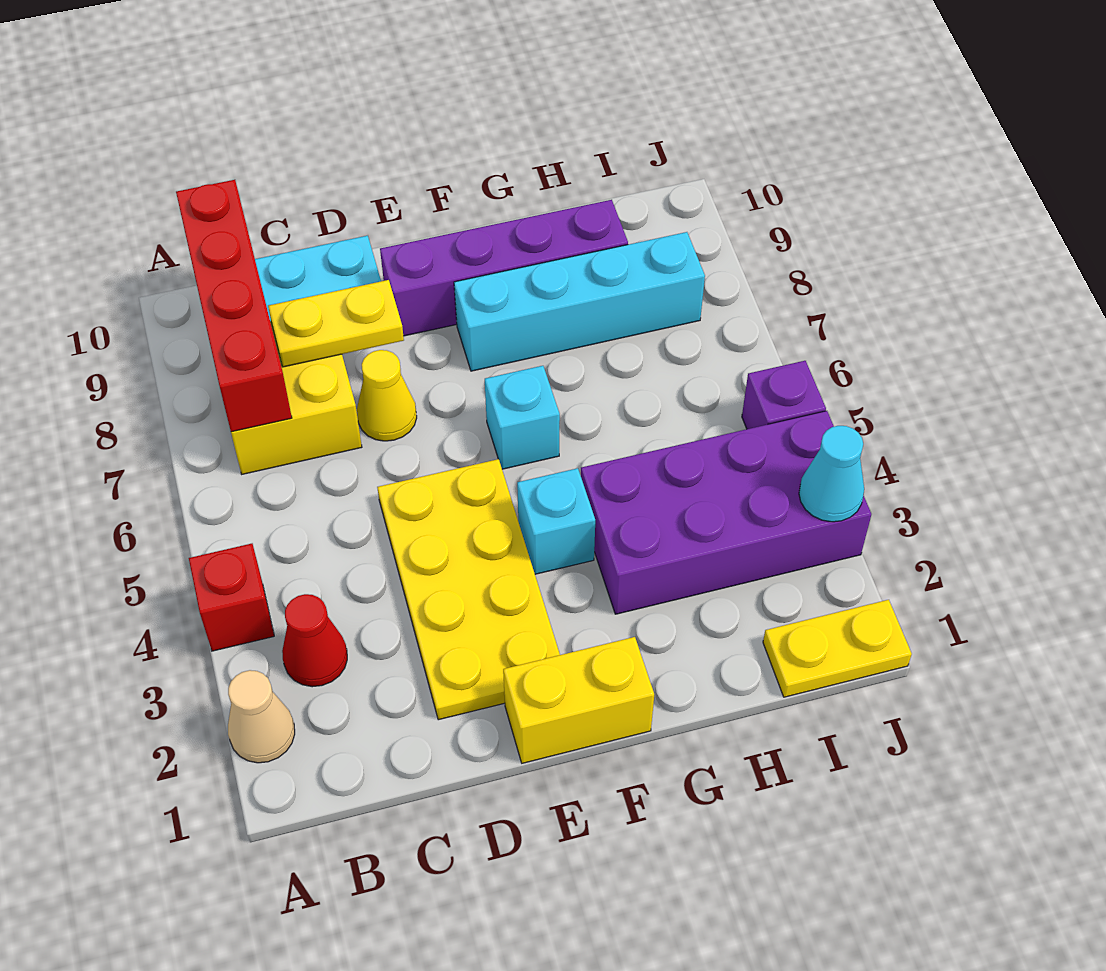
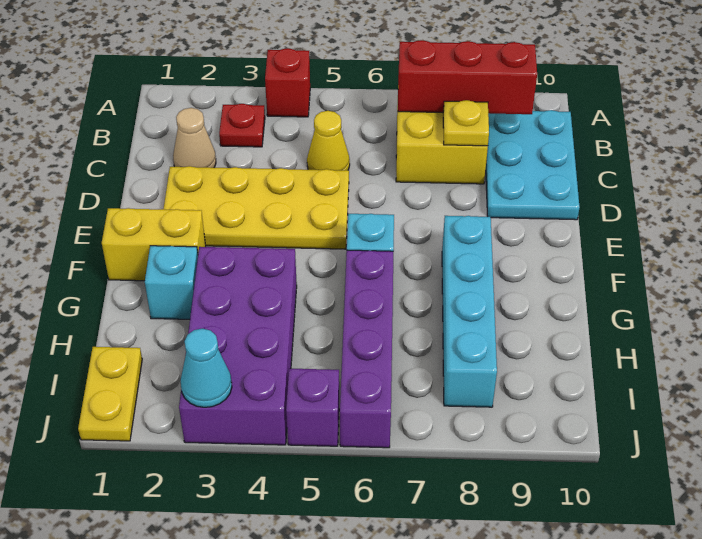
tan cone A2 level 1 -> tan cone C2 level 1
red cone B3 level 1 -> red plate B3 level 1
red brick B7:B10 level 2 -> red brick B7:B9 level 2
yellow plate C8:D8 level 2 -> yellow plate C8 level 2
yellow cone D7 level 1 -> yellow cone C5 level 1
yellow brick E1:F1 level 1 -> yellow brick F1:F2 level 1
purple brick E9:H9 level 1 -> purple brick G6:J6 level 1
cyan brick F4 level 1 -> cyan brick G2 level 1

